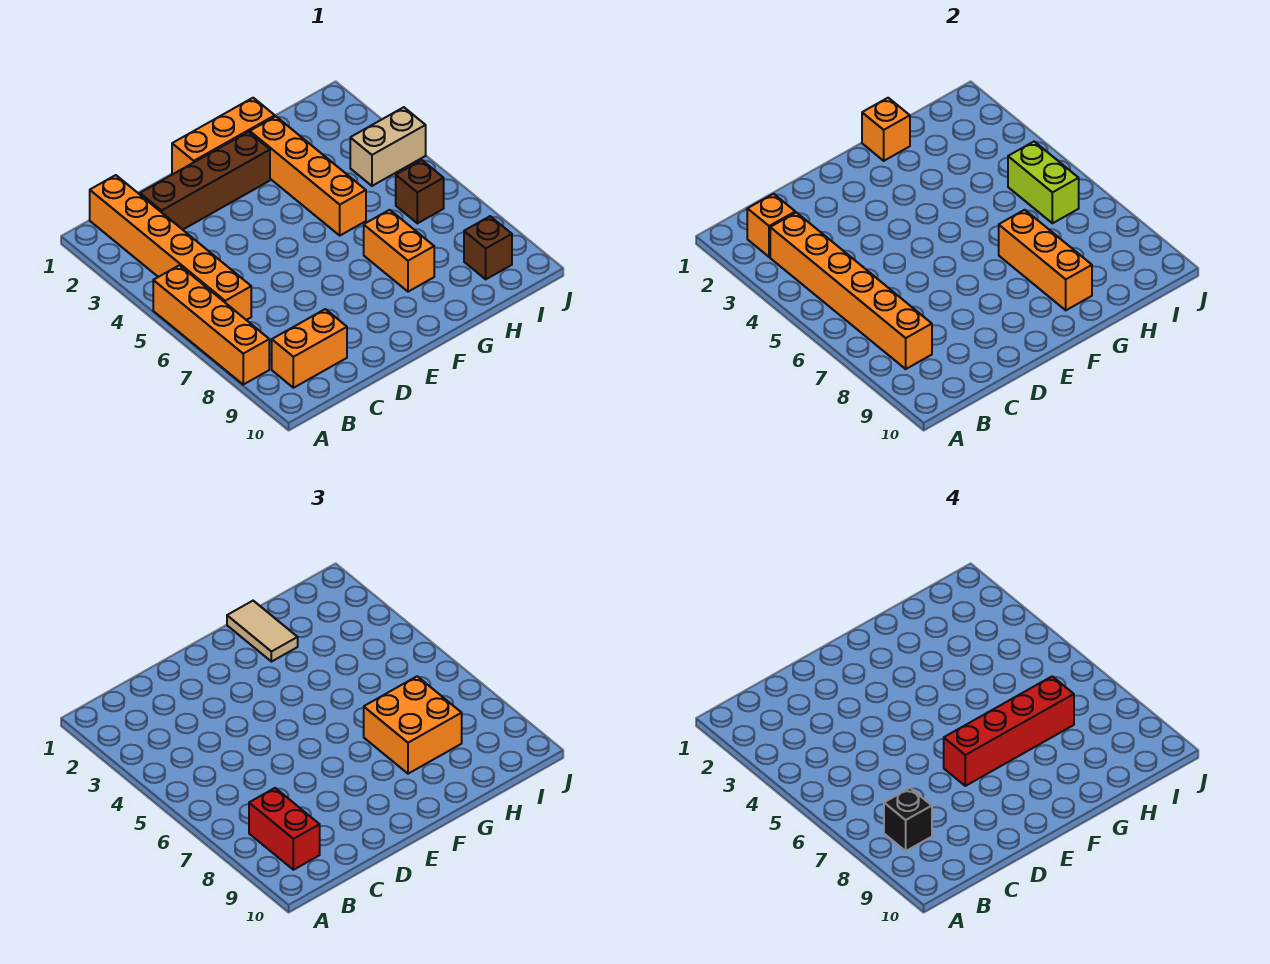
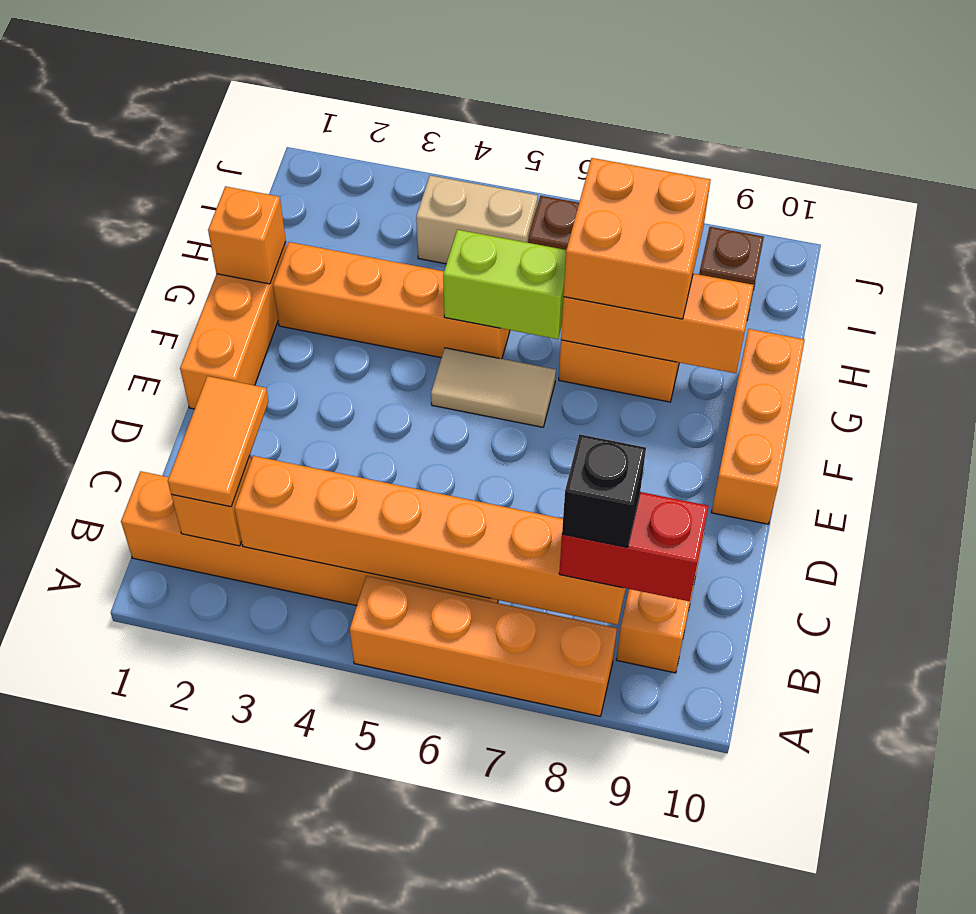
none -> orange tile B2:C2 level 3
brown brick C2:F2 level 1 -> none
red brick E7:H7 level 4 -> none
none -> orange brick E10:G10 level 1
tan tile G1:G2 level 3 -> tan tile F5:F6 level 1
tan brick I4:J4 level 1 -> tan brick I4:I5 level 1
lime brick I5:I6 level 2 -> lime brick G5:G6 level 2

